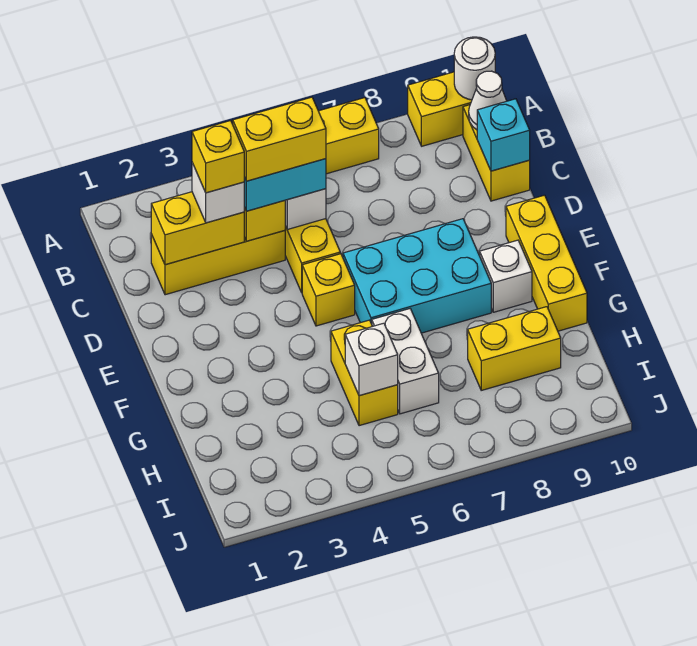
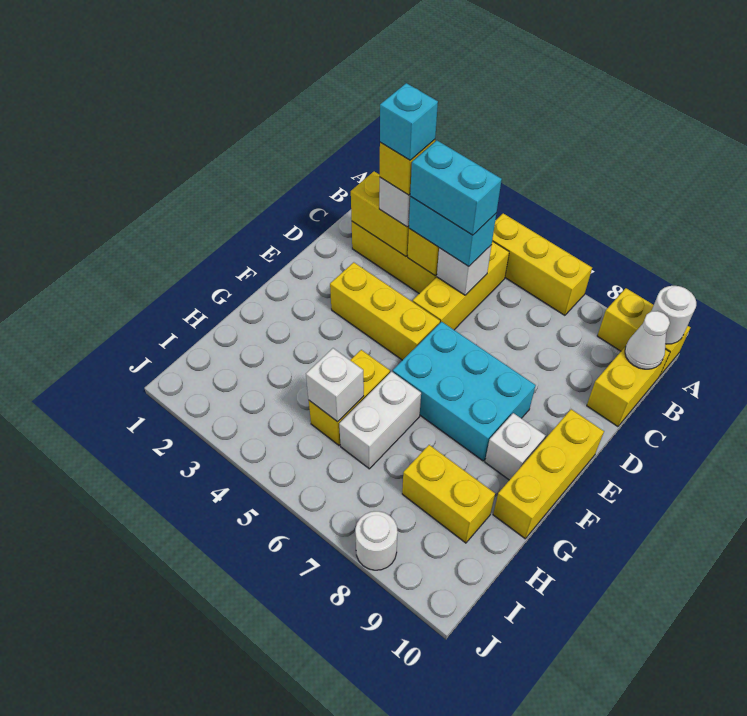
yellow brick C4:C5 level 4 -> cyan brick C4:C5 level 4
cyan brick C10 level 2 -> cyan brick C3 level 5
yellow brick E5 level 1 -> yellow brick E3:E5 level 1
none -> white round brick J8 level 1

